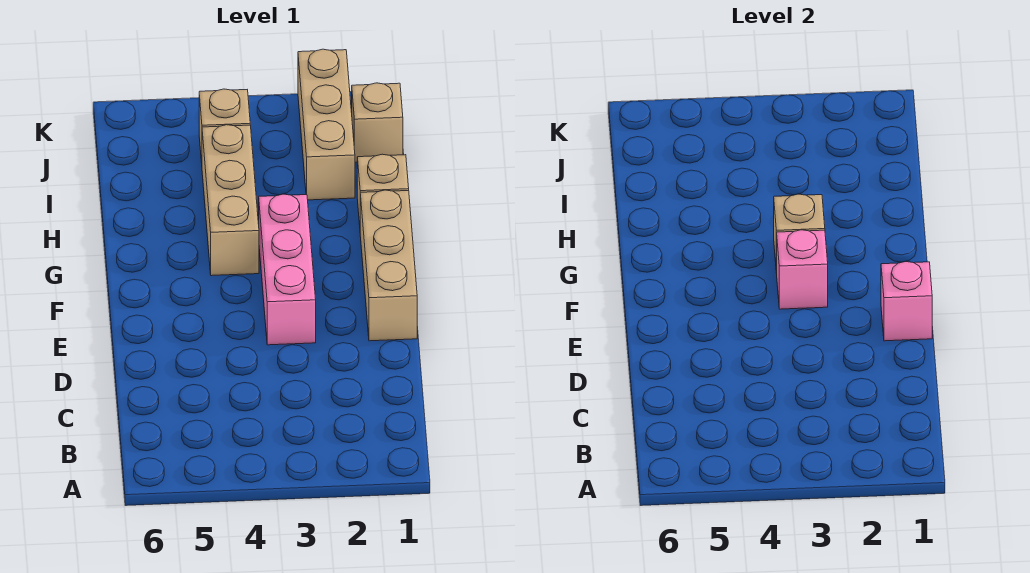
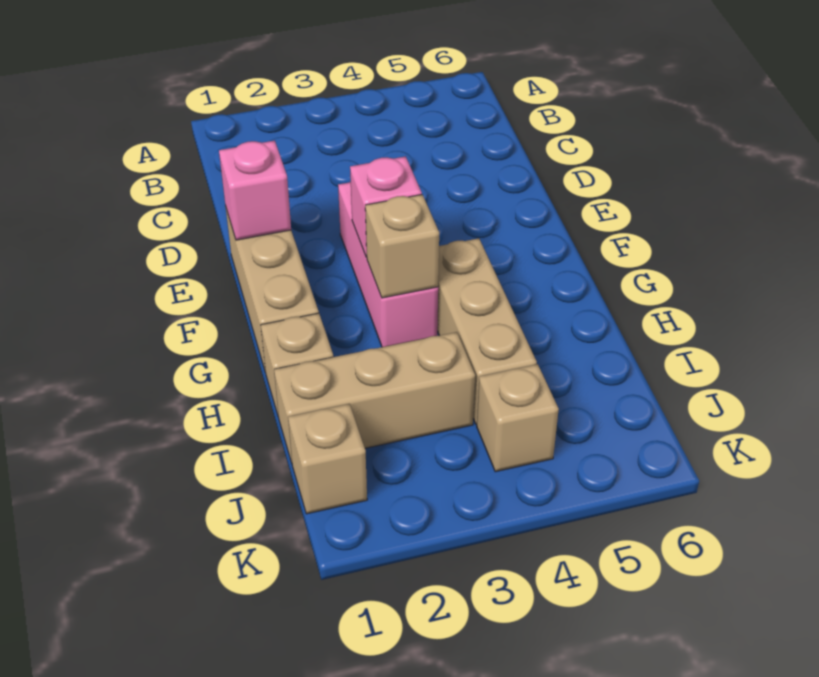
tan brick I2:K2 level 1 -> tan brick I1:I3 level 1

